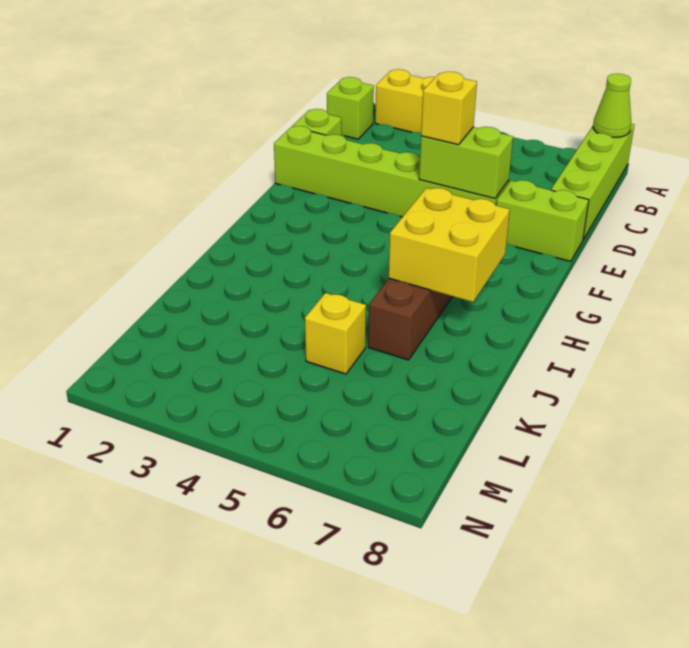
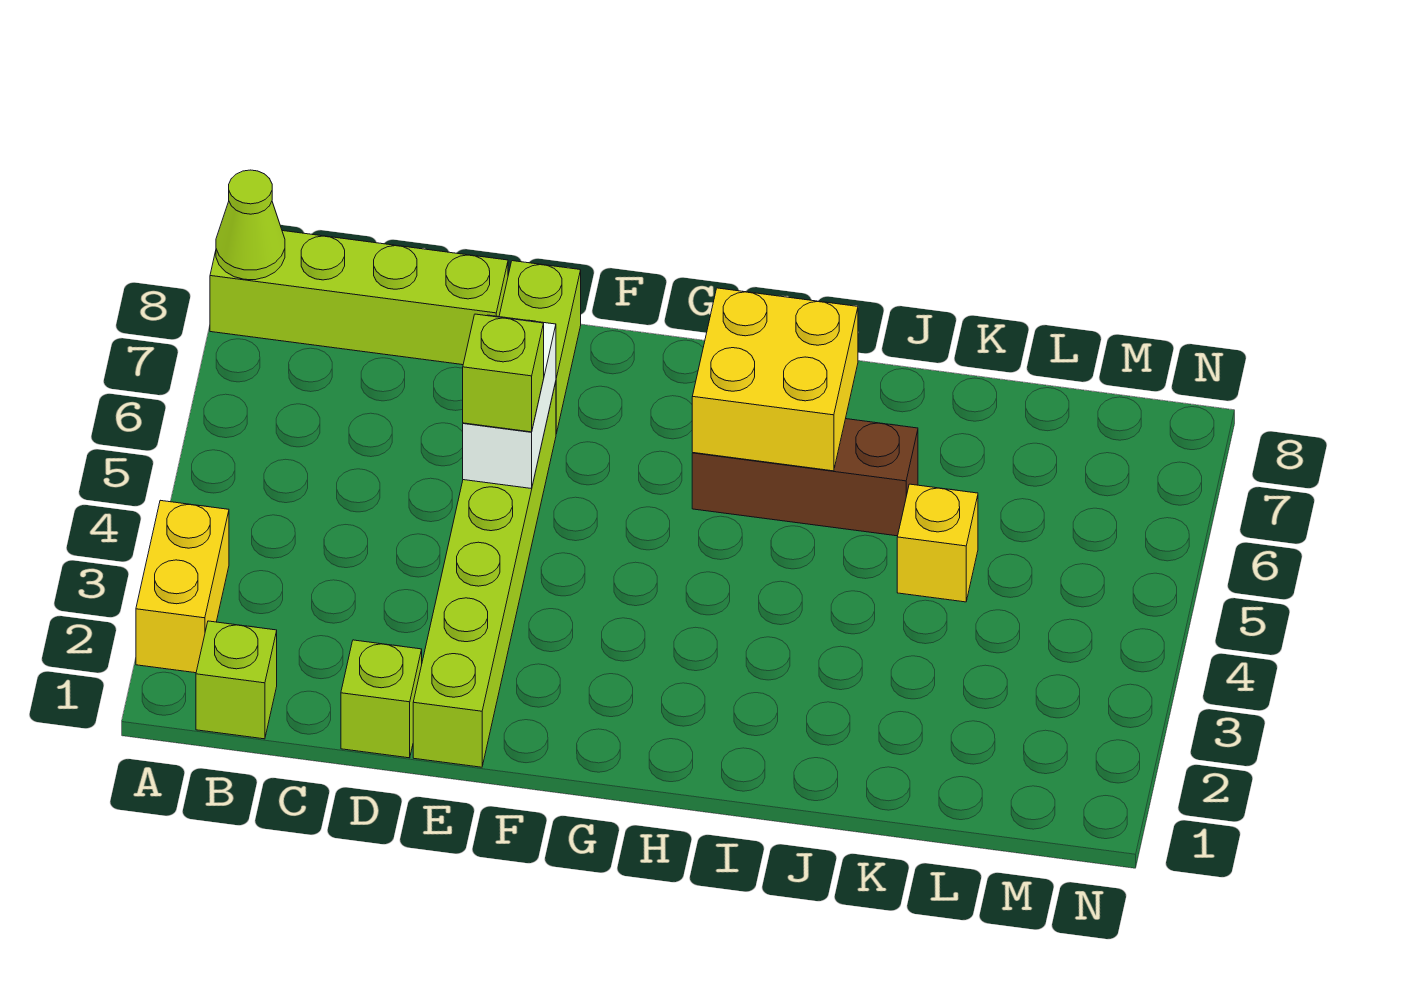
lime brick E5:E6 level 2 -> white brick E5:E6 level 2
yellow brick E5 level 3 -> lime brick E5 level 3

